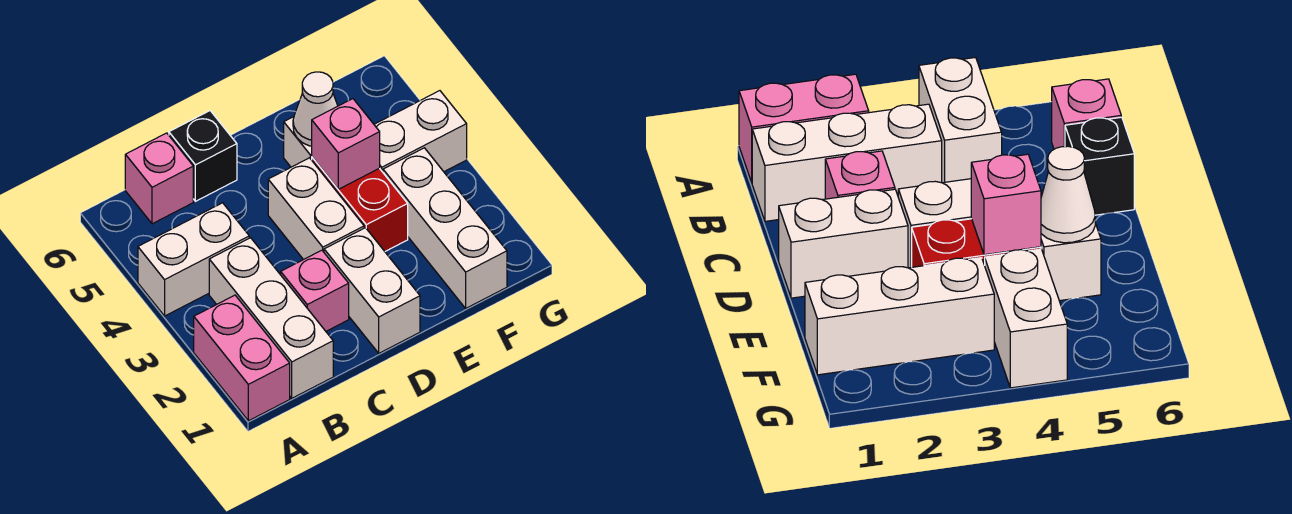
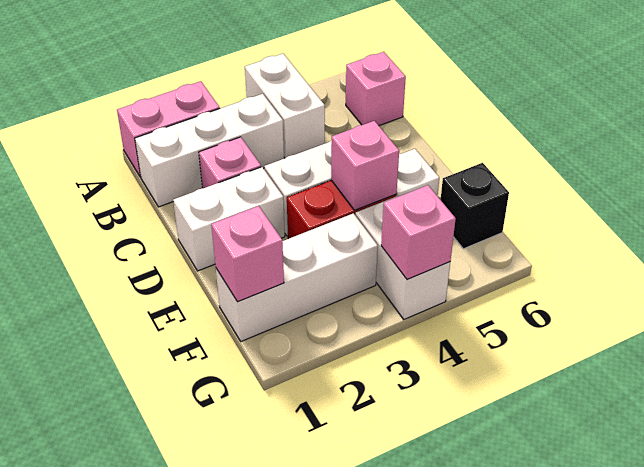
black brick C6 level 1 -> black brick F6 level 1
white cone E5 level 2 -> none
none -> pink brick F1 level 2
none -> pink brick G4 level 2

